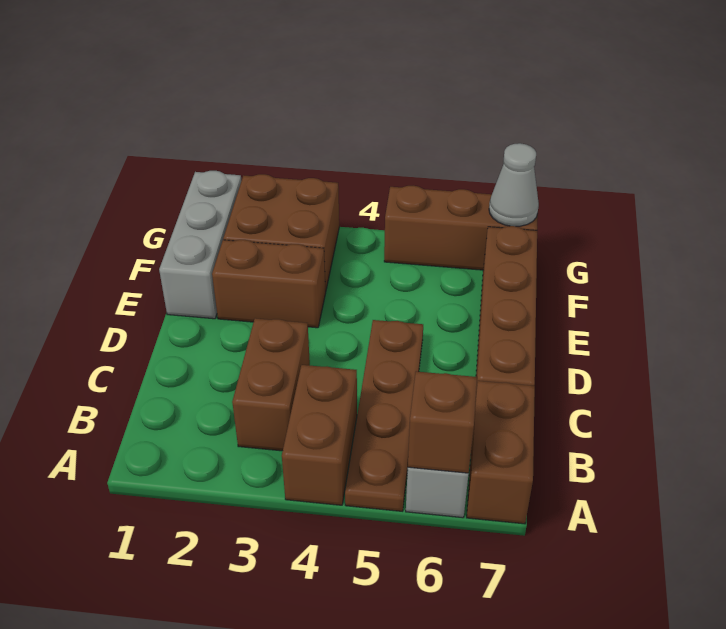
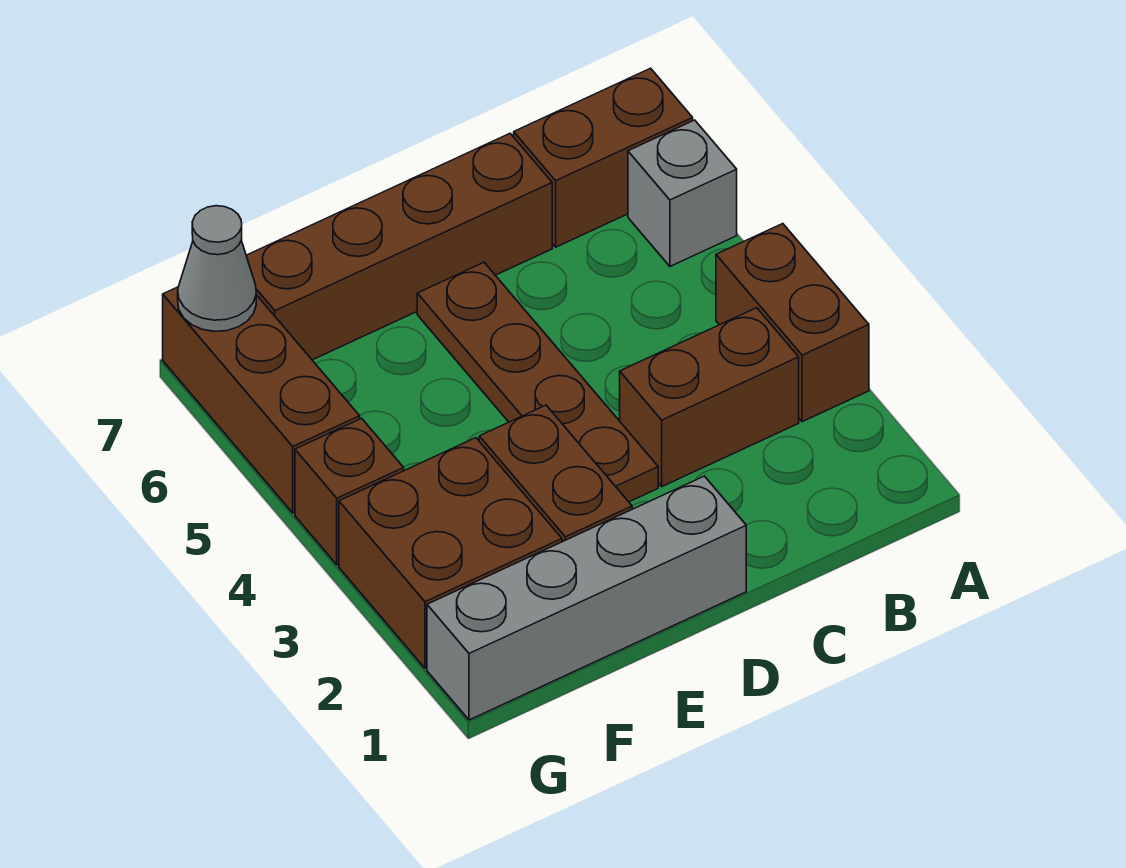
brown brick A4:B4 level 1 -> brown brick A3:A4 level 1
brown plate A5:D5 level 1 -> brown plate D3:D6 level 1
brown brick A6 level 2 -> brown brick G4 level 1
grey brick E1:G1 level 1 -> grey brick D1:G1 level 1

